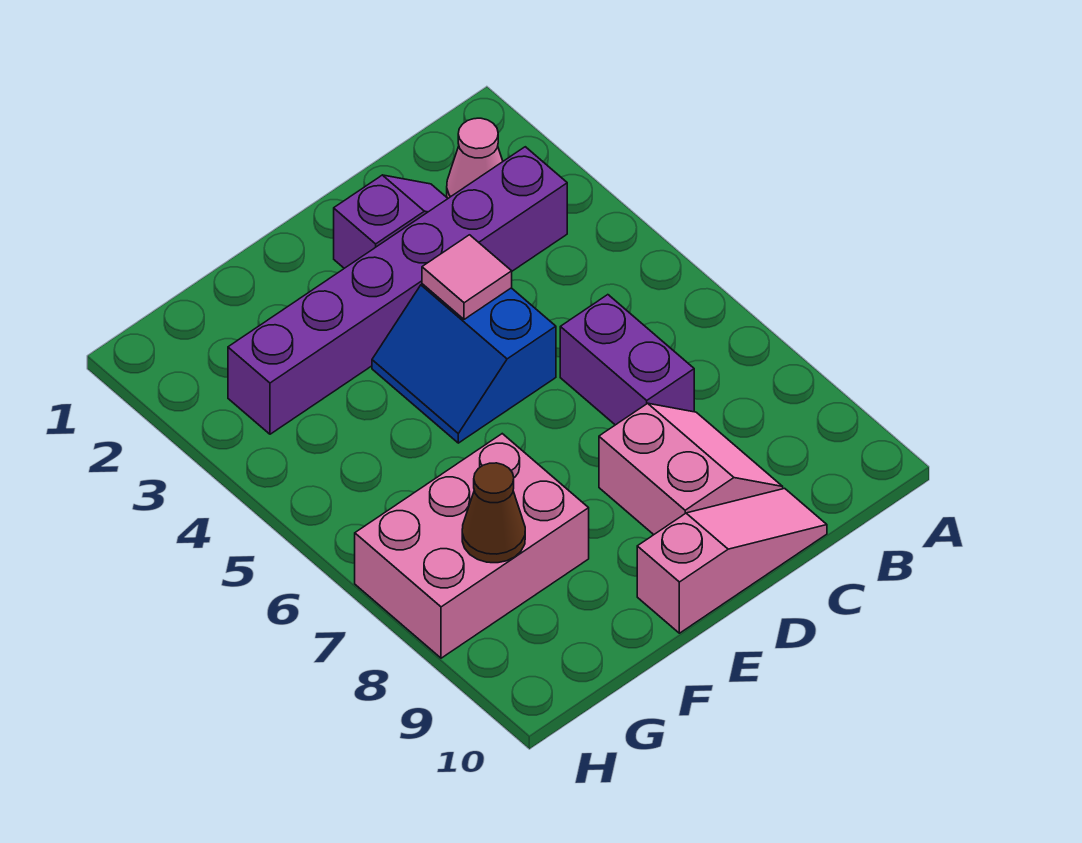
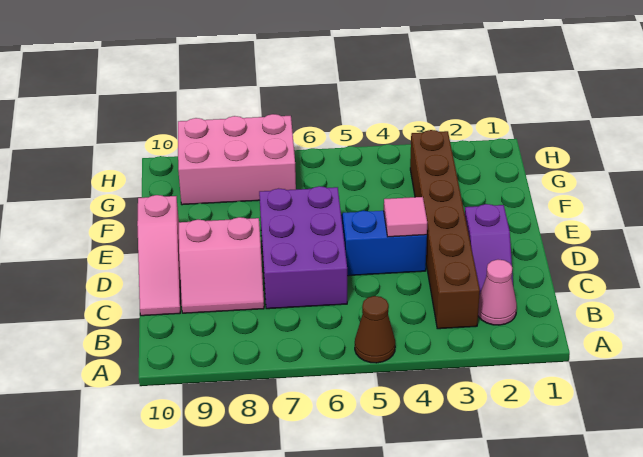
purple brick B3:G3 level 1 -> brown brick B3:G3 level 1
purple brick C6:C7 level 1 -> purple brick C6:E7 level 1
pink brick F7:H8 level 1 -> pink brick G7:H9 level 1
brown cone G8 level 2 -> brown cone A5 level 1

